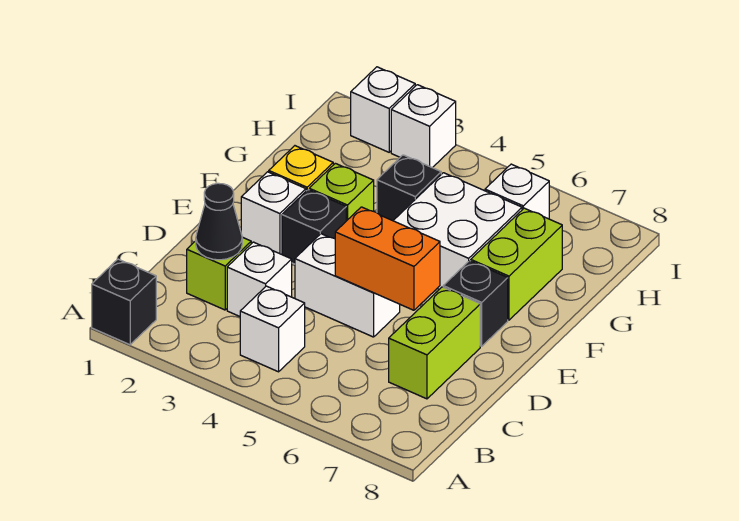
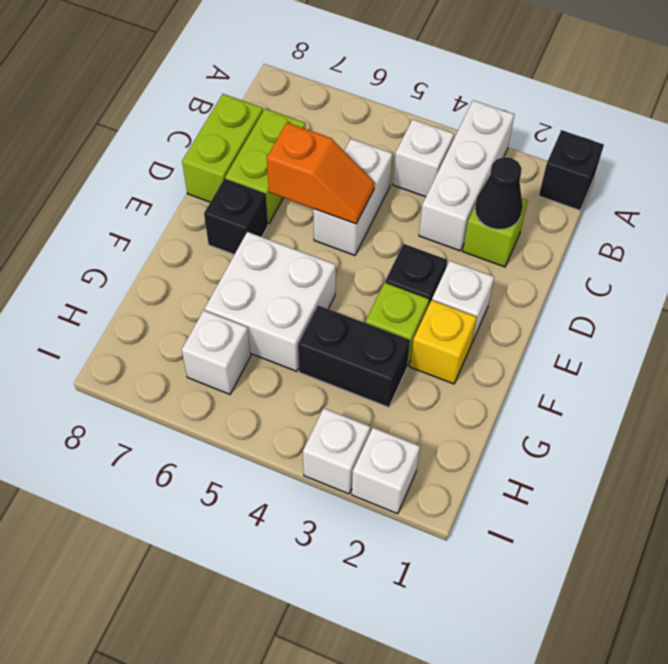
white brick C3 level 1 -> white brick A3:C3 level 1
white brick D4:D5 level 1 -> white brick C5:D5 level 1
orange brick D5:D6 level 2 -> orange slope D5:D6 level 2 top 6
lime brick F7:G7 level 1 -> lime brick C8:D8 level 1
black brick G4 level 1 -> black brick G3:G4 level 1

